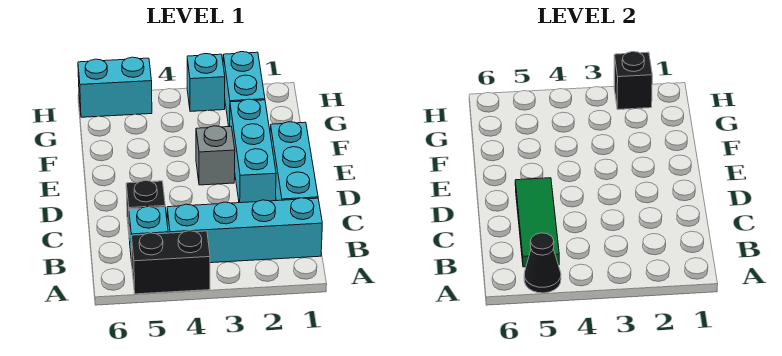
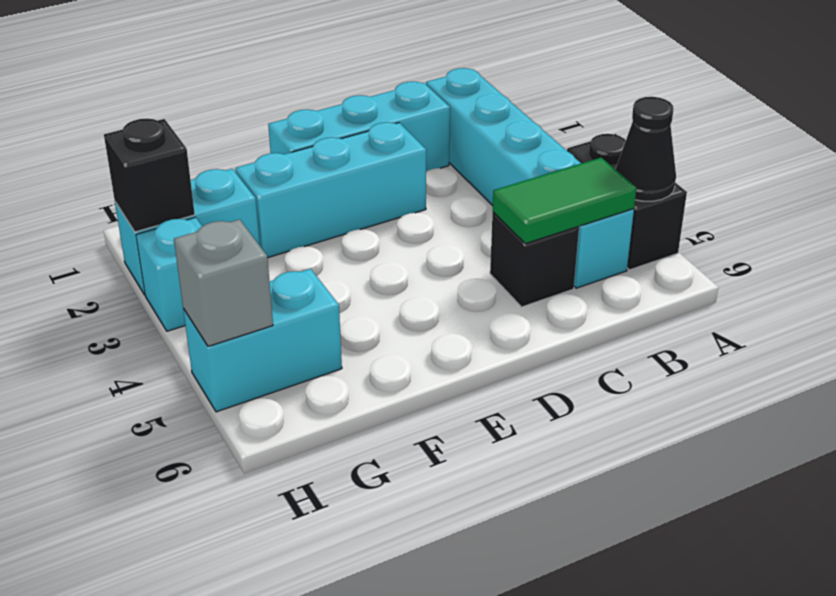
green tile B5:D5 level 2 -> green tile B5:C5 level 2
grey brick E3 level 1 -> grey brick H5 level 2
cyan brick H5:H6 level 1 -> cyan brick G5:H5 level 1

